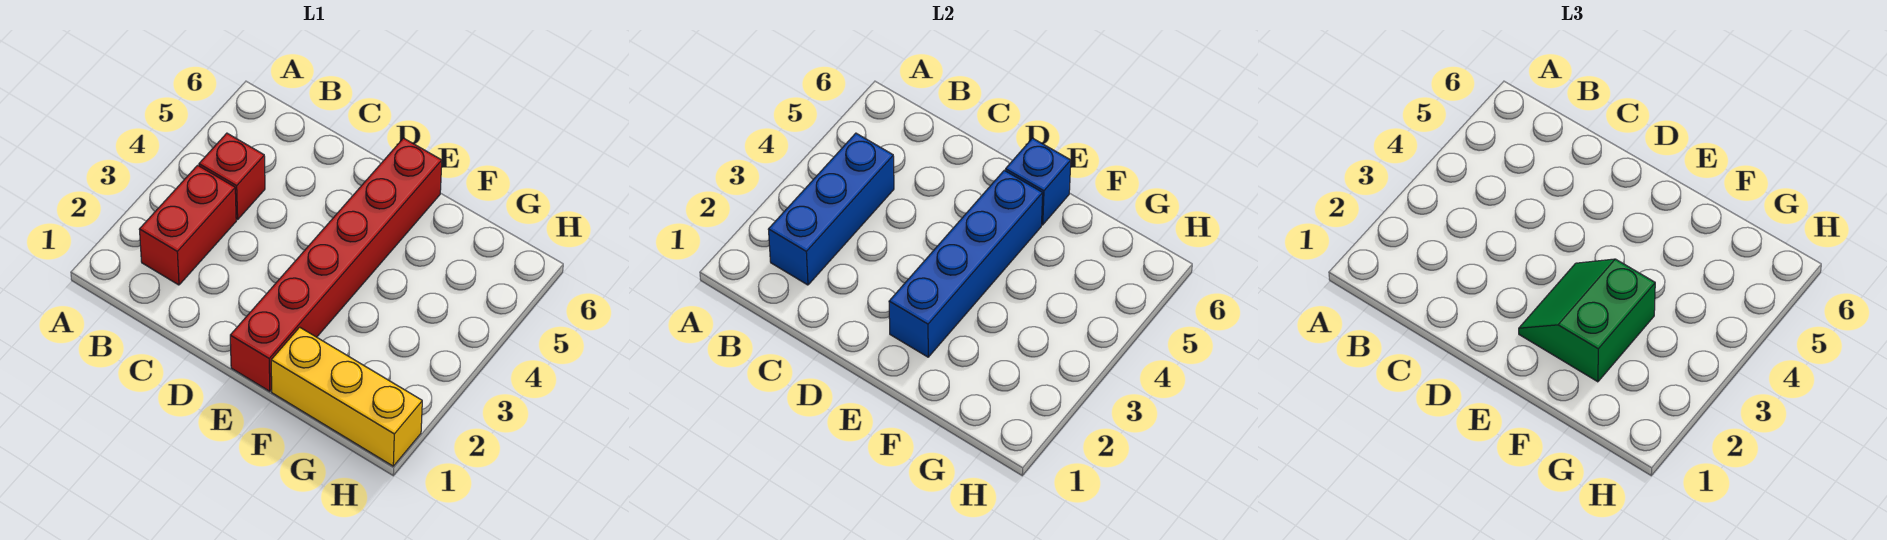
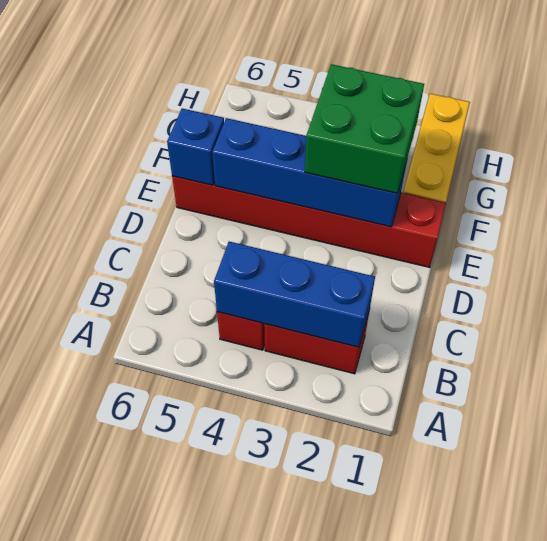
green slope E2:F3 level 3 top F -> green brick E2:F3 level 3

